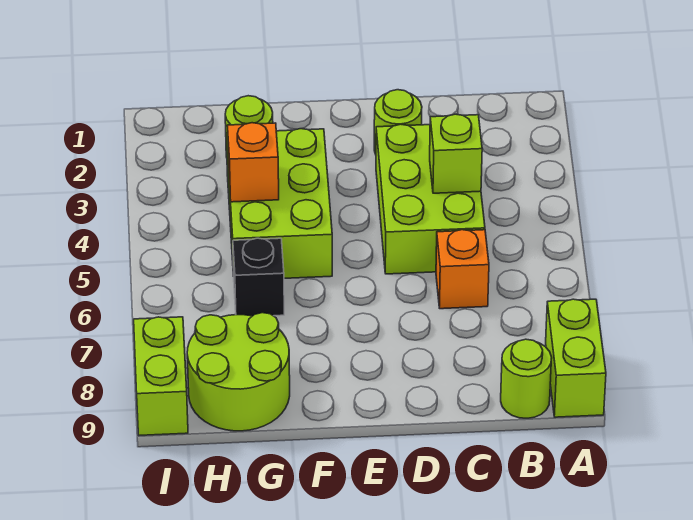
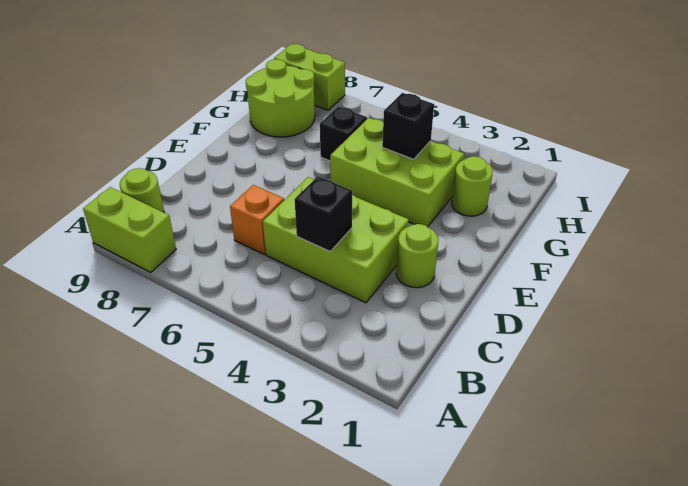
lime brick C4 level 2 -> black brick C4 level 2
orange brick G4 level 2 -> black brick G4 level 2

